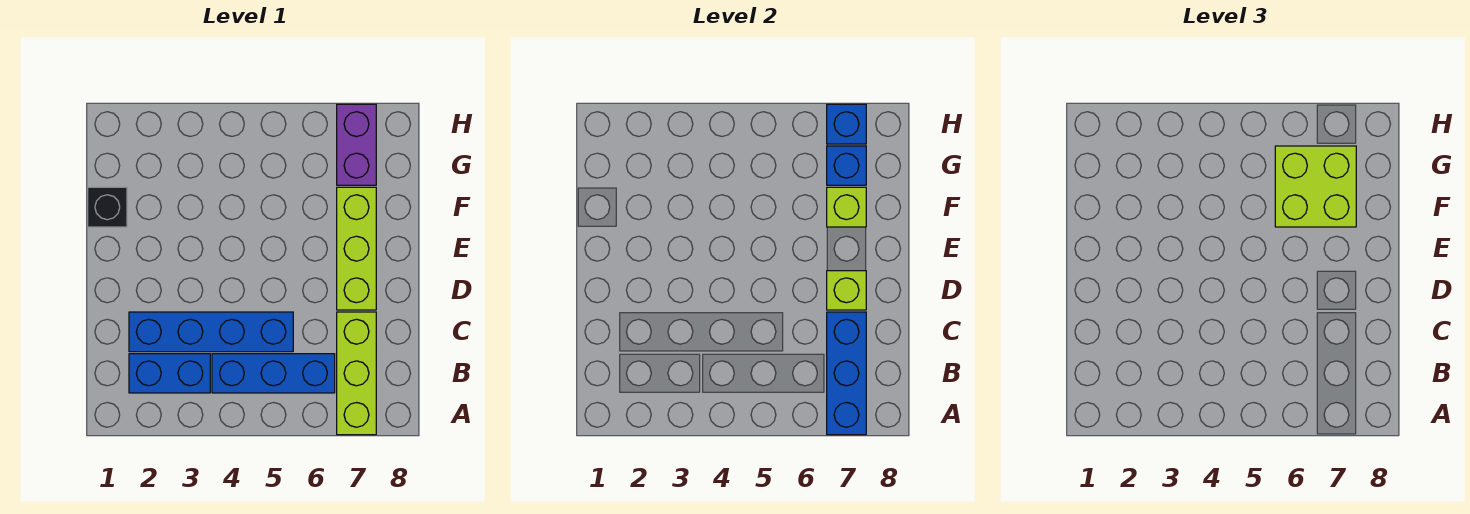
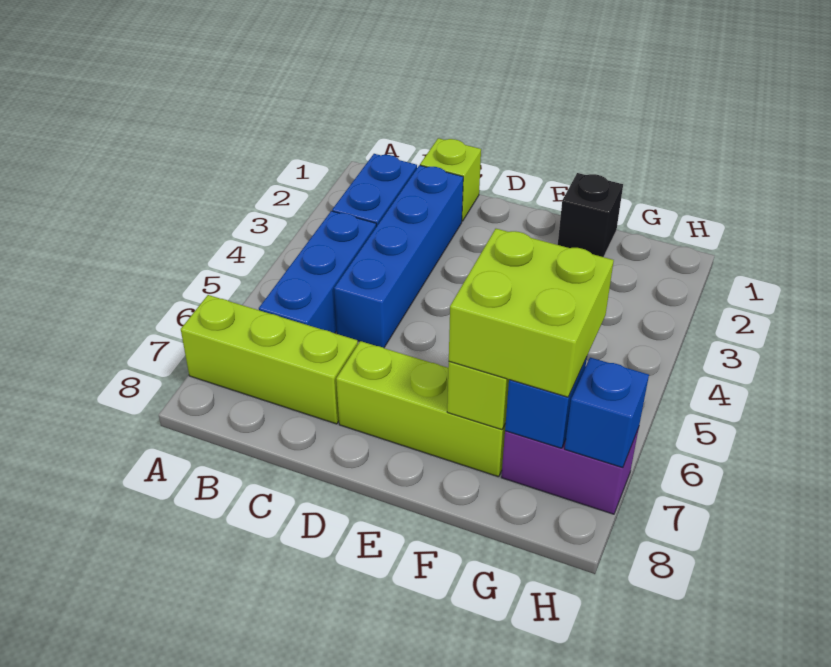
blue brick A7:C7 level 2 -> none
lime brick D7 level 2 -> lime brick C1 level 1

